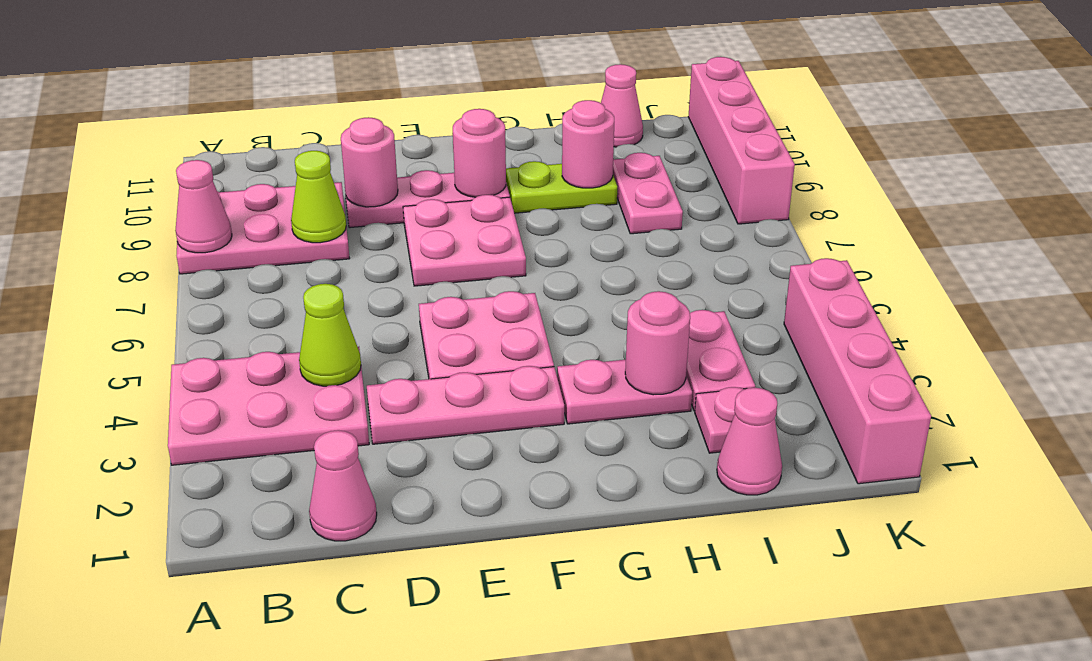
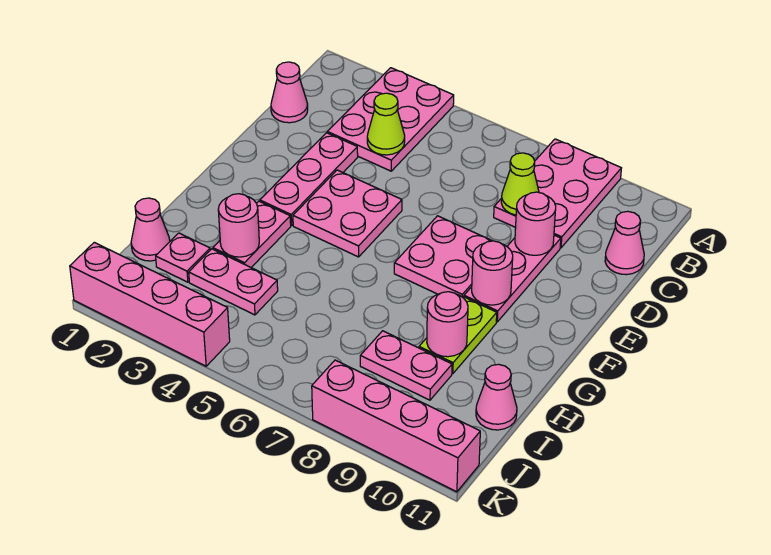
pink cone A8 level 2 -> pink cone C11 level 1

